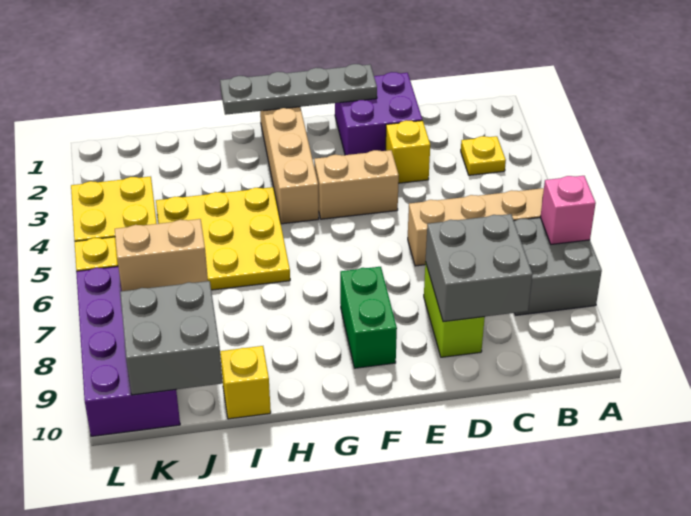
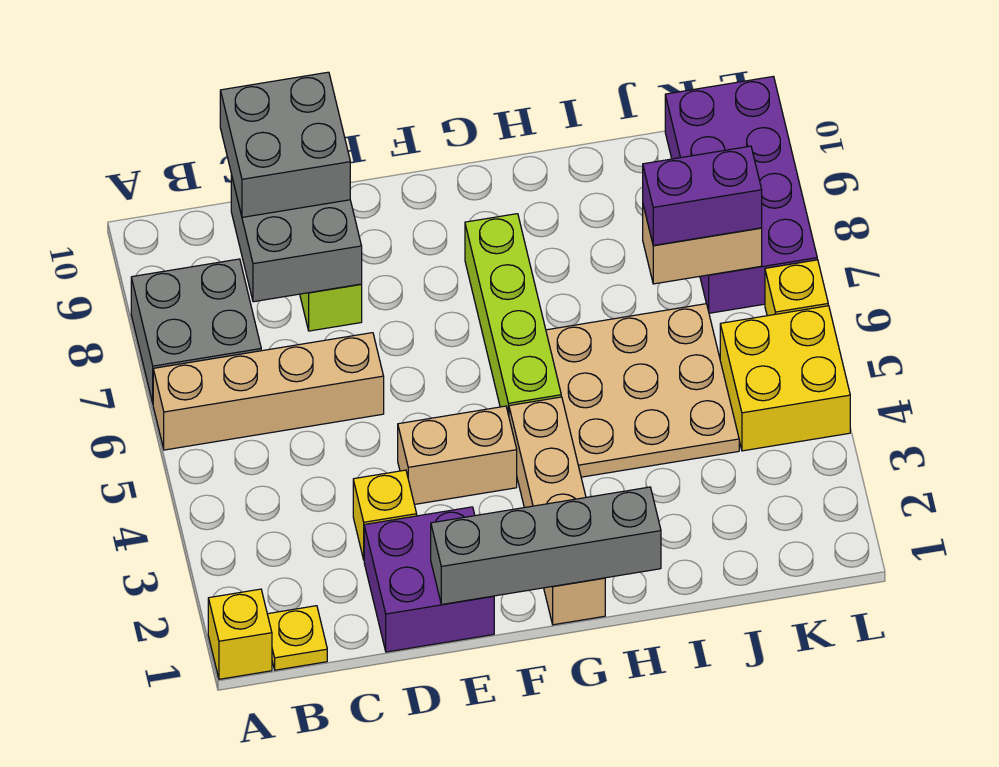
pink brick A7 level 2 -> none
yellow plate B3 level 1 -> yellow plate B1 level 1
grey plate E1:H1 level 2 -> grey brick E1:H1 level 2
green brick F8:F9 level 1 -> none
none -> lime brick G5:G8 level 1
yellow plate H4:J6 level 1 -> tan plate H4:J6 level 1
yellow brick I10 level 1 -> yellow brick A1 level 1
none -> purple brick J7:K7 level 3
grey brick J9:K10 level 2 -> grey brick C9:D10 level 3

